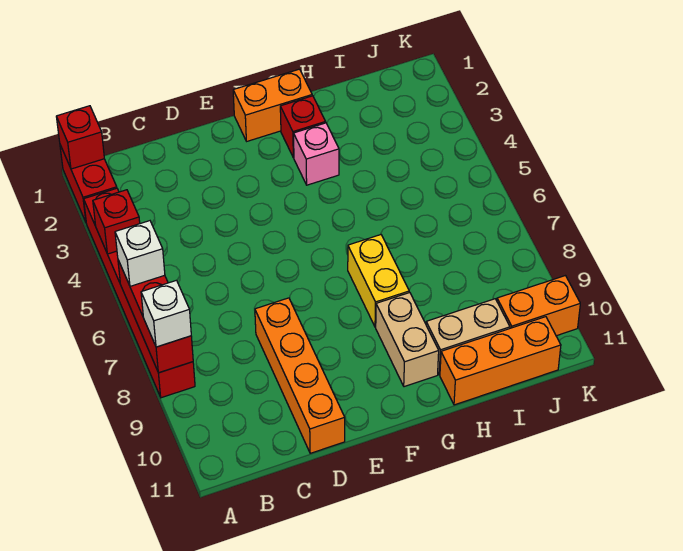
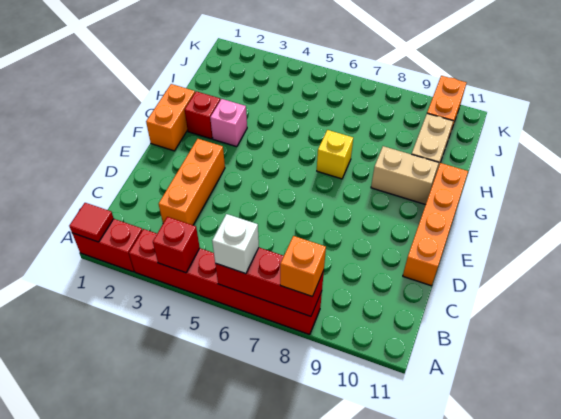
red brick A1 level 2 -> red tile A1 level 2
white brick A8 level 3 -> orange brick A8 level 3
orange brick D8:D11 level 1 -> orange brick D11:G11 level 1
yellow brick G7:G8 level 1 -> yellow brick G7 level 1
orange brick H11:J11 level 1 -> orange brick C3:E3 level 1

